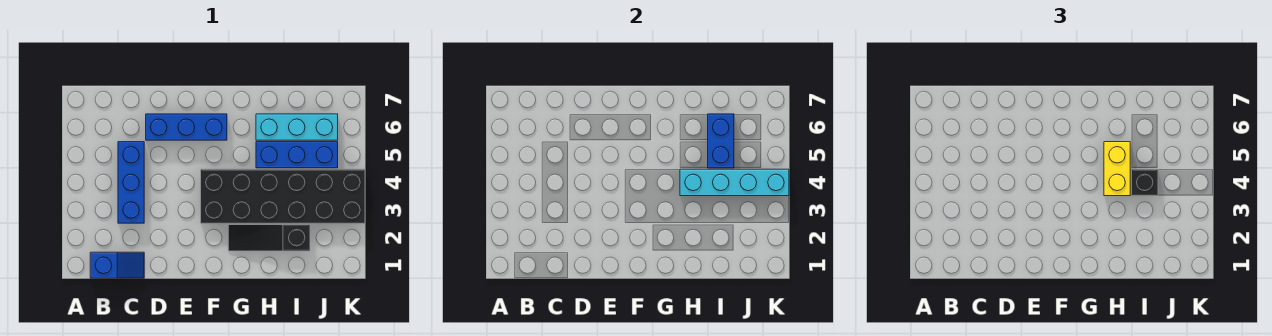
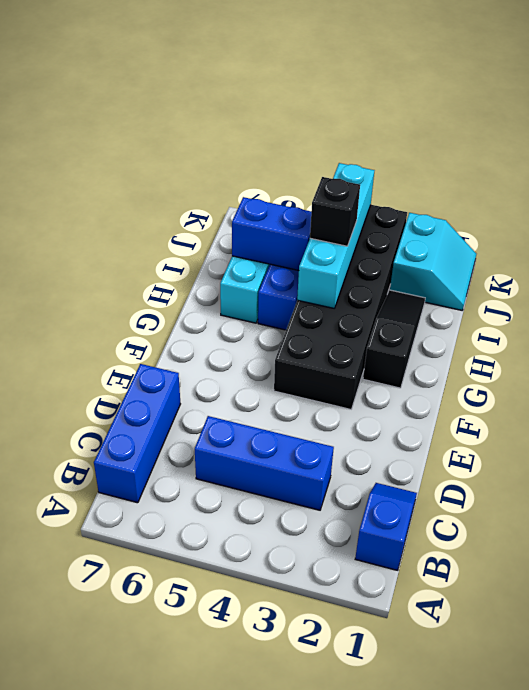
blue brick D6:F6 level 1 -> blue brick B7:D7 level 1
black slope G2:I2 level 1 top I -> black slope G2:I2 level 1 top G
yellow brick H4:H5 level 3 -> none
none -> cyan slope J1:K2 level 1 top 2

